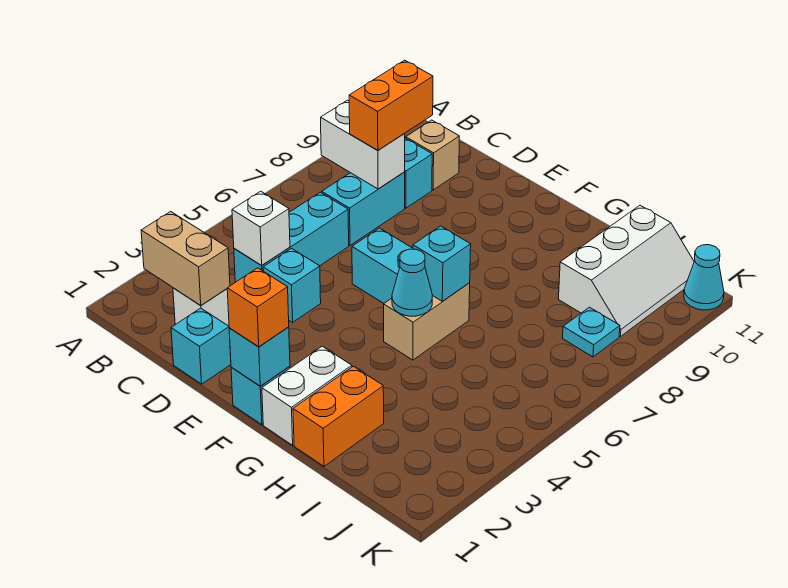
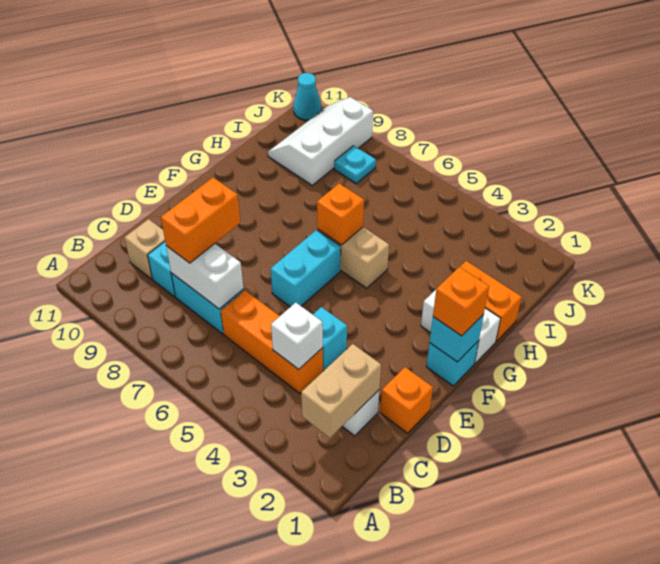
white brick B8:C8 level 2 -> white brick C7:C8 level 2
cyan brick C4:C6 level 1 -> orange brick C4:C6 level 1
orange brick C8:C9 level 3 -> orange brick C8:D8 level 3
cyan brick D1 level 1 -> orange brick D1 level 1
cyan cone G5 level 2 -> none
cyan brick G6 level 2 -> orange brick G6 level 2
white slope I9:J11 level 1 top I -> white slope I9:K10 level 1 top 9

